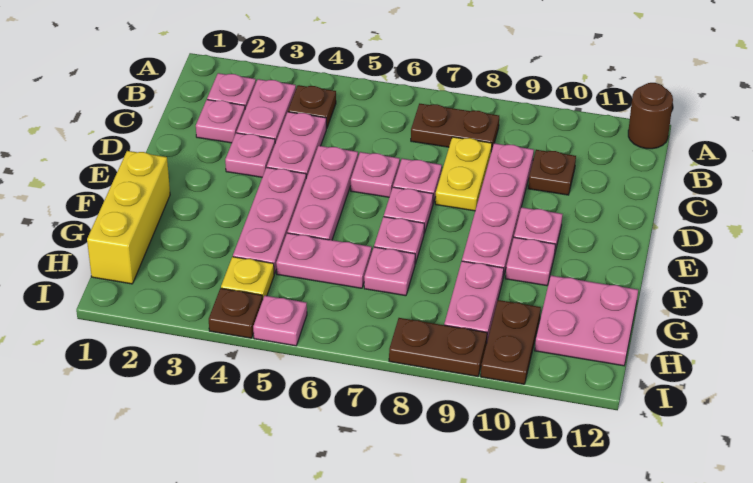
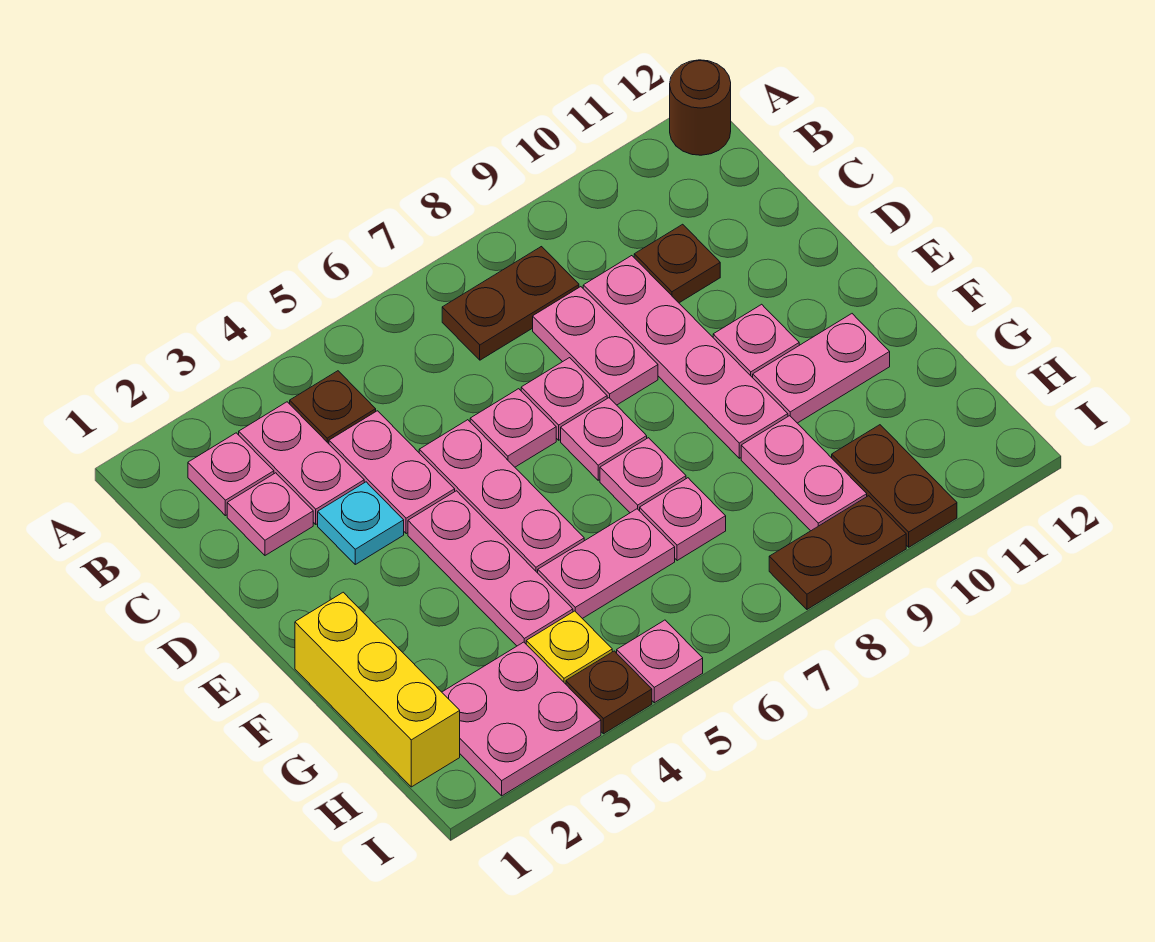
yellow plate C8:D8 level 1 -> pink plate C8:D8 level 1
pink plate D3 level 1 -> cyan plate D3 level 1
pink plate F10 level 1 -> pink plate F10:F11 level 1
pink plate G11:H12 level 1 -> pink plate H2:I3 level 1

